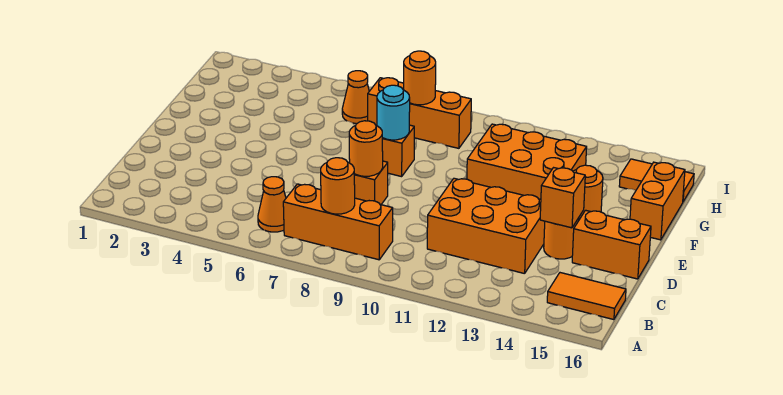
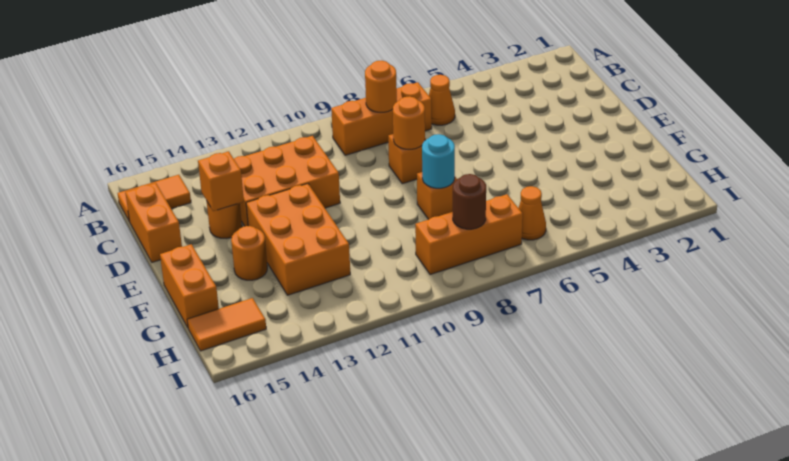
orange brick D15:D16 level 1 -> orange brick C16:D16 level 1
orange brick F11:G13 level 1 -> orange brick E12:G13 level 1
orange round brick H8 level 2 -> brown round brick H8 level 2

